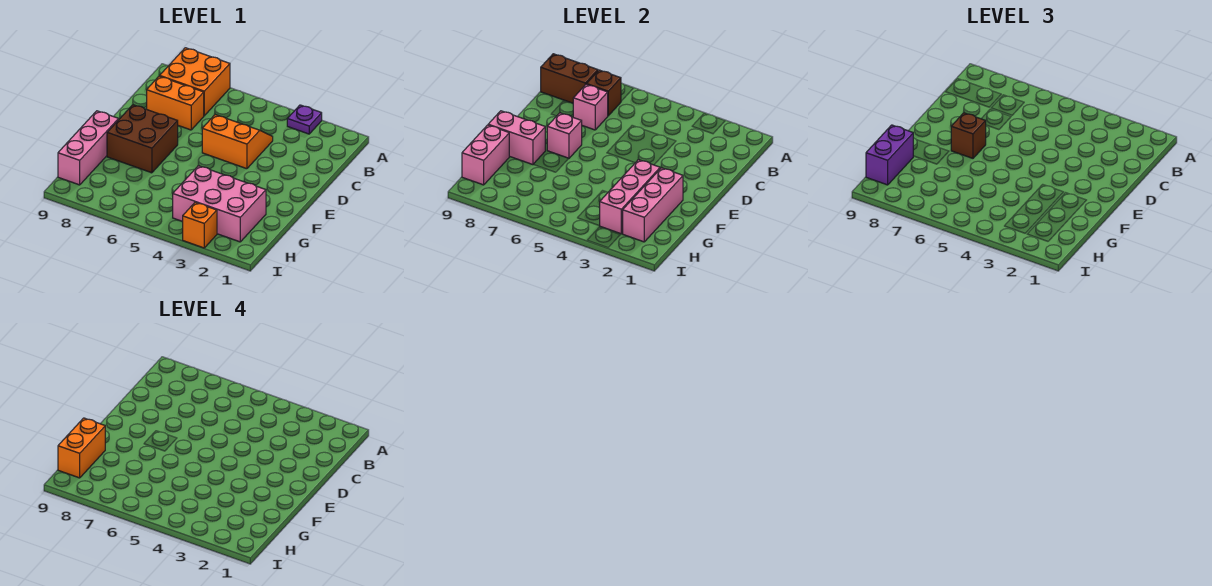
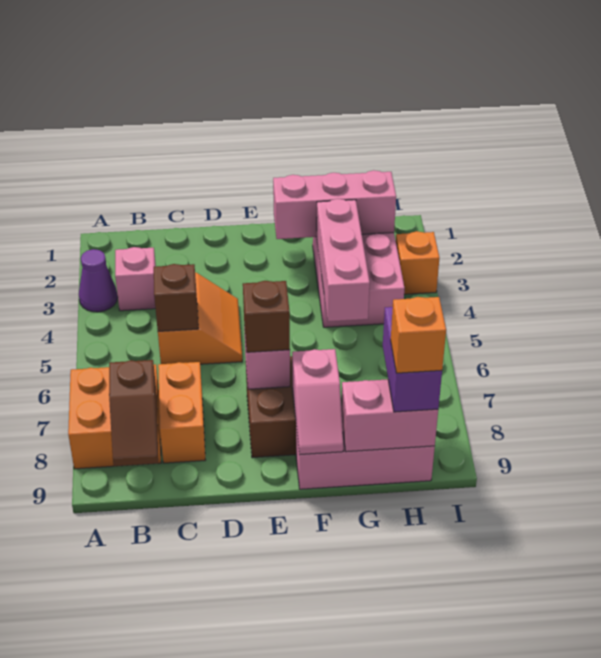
purple plate A3 level 1 -> purple cone A3 level 1
brown brick B7 level 2 -> brown brick C5 level 2
brown brick B8:B9 level 2 -> brown slope B8:B9 level 2 top 8
orange slope C4:D5 level 1 top D -> orange slope C4:D5 level 1 top C
pink brick C7 level 2 -> pink brick B3 level 1
pink brick F3:H3 level 2 -> pink brick G3:G5 level 2
pink brick F8:F9 level 2 -> pink slope F8:F9 level 2 top 8
purple brick G9:H9 level 3 -> purple brick H8:H9 level 3
orange brick G9:H9 level 4 -> orange brick H9 level 4

